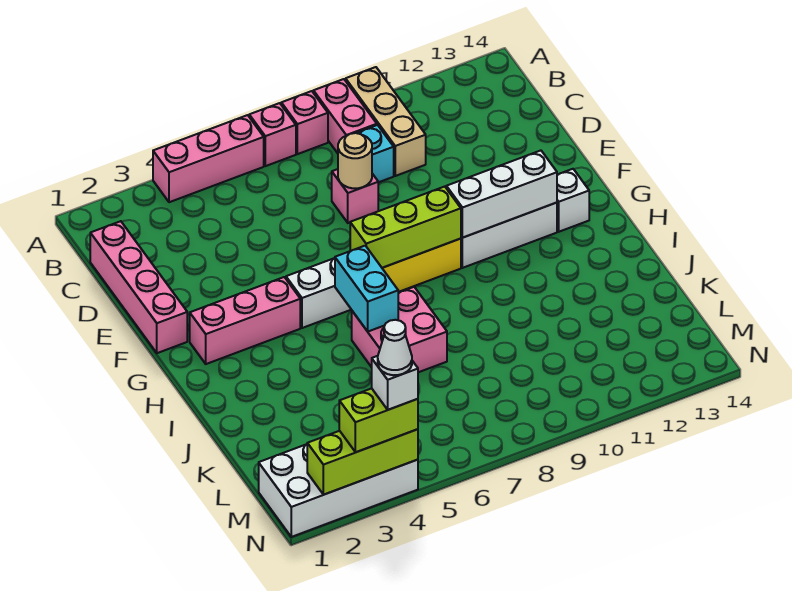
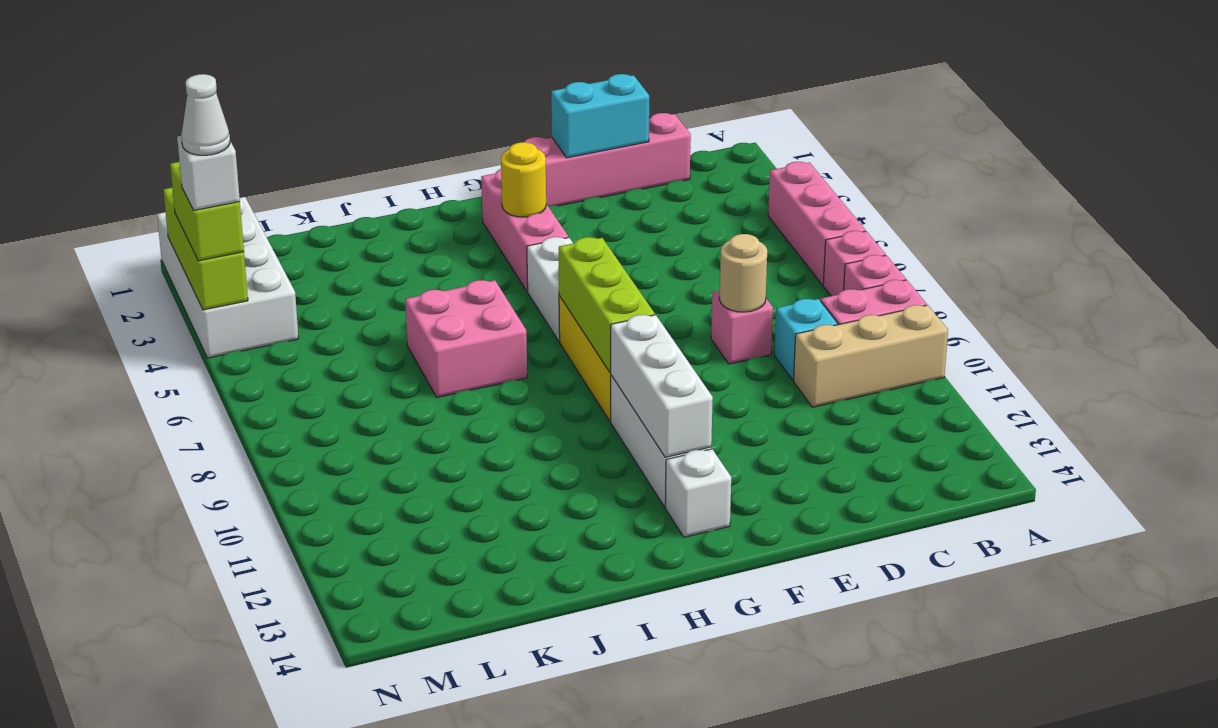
none -> yellow round brick G3 level 2
cyan brick H6:I6 level 2 -> cyan brick D1:E1 level 2

